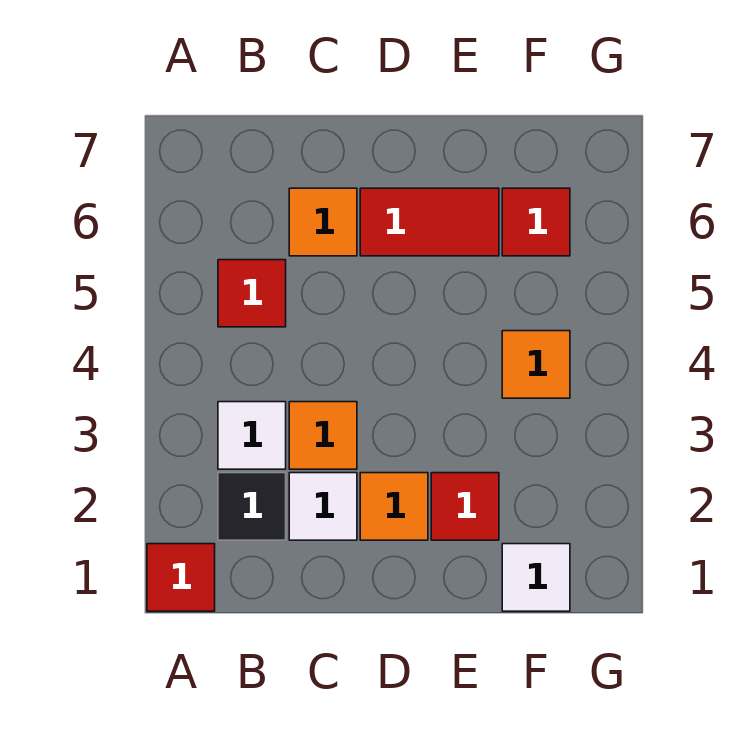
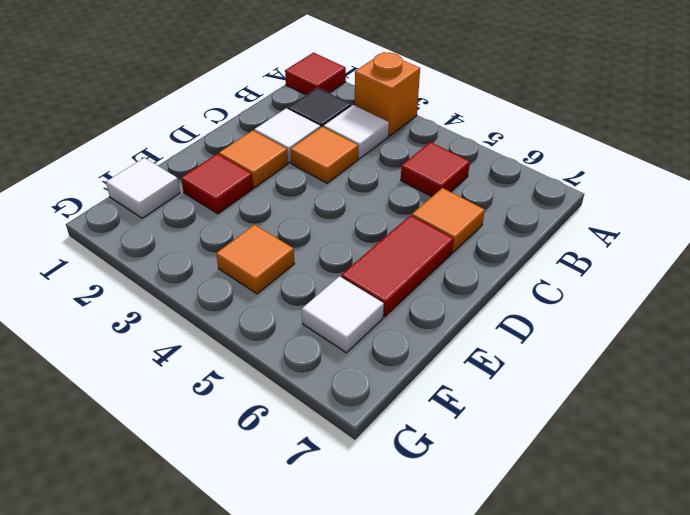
none -> orange brick A3 level 1
red tile F6 level 1 -> white tile F6 level 1

